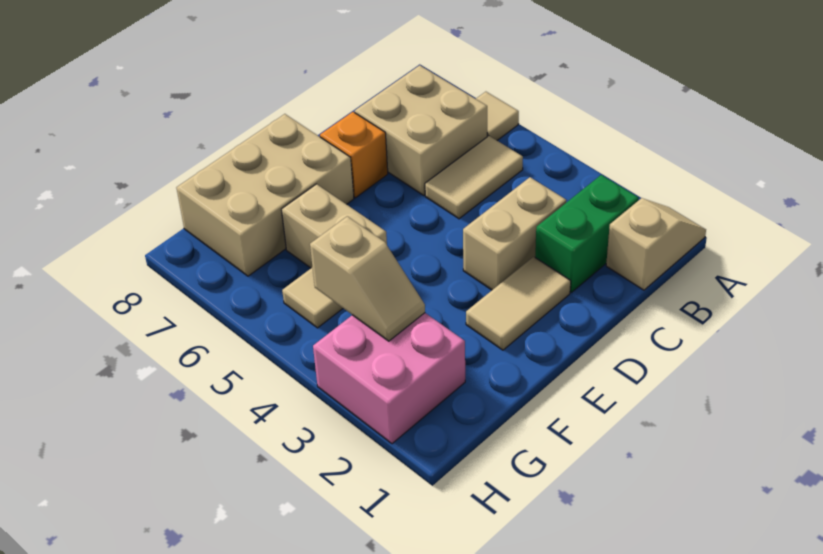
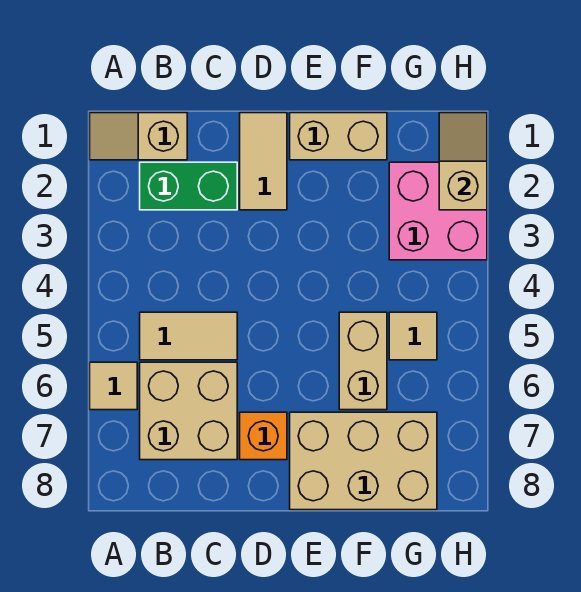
tan brick C3:D3 level 1 -> tan brick E1:F1 level 1
tan tile D2:E2 level 1 -> tan tile D1:D2 level 1
tan slope G3:G4 level 2 top 4 -> tan slope H1:H2 level 2 top 2

